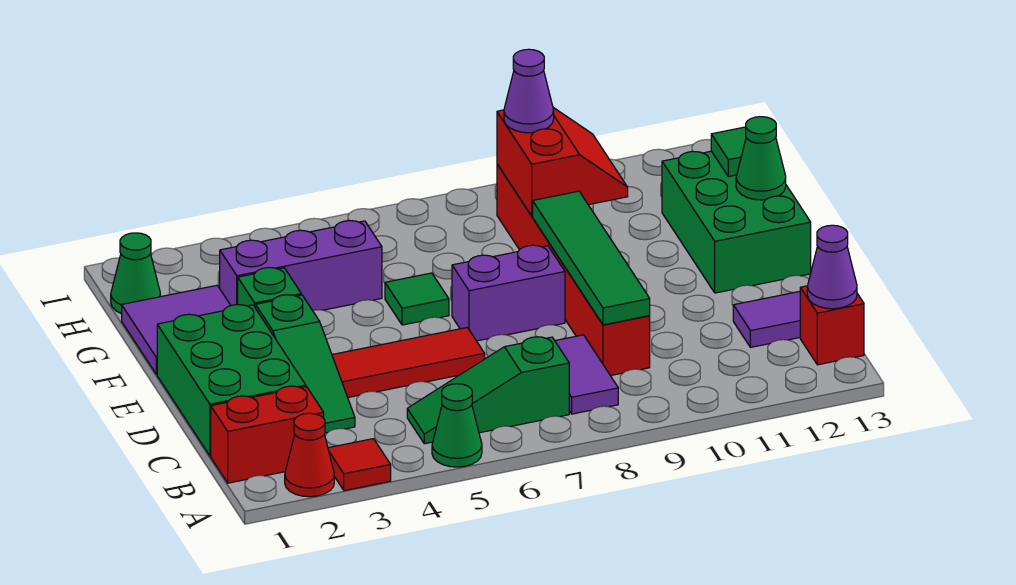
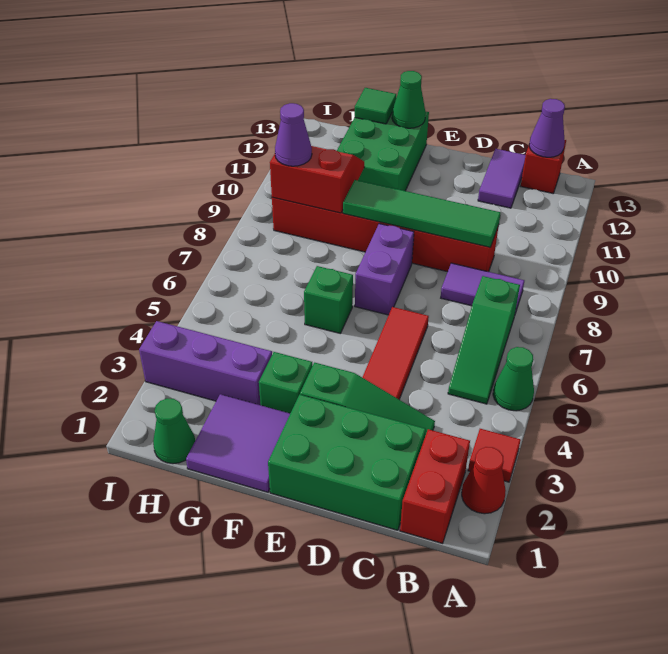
green brick E12:G13 level 1 -> green brick F11:G13 level 1
green tile F6 level 1 -> green brick F6 level 1
purple brick G3:G5 level 1 -> purple brick G3:I3 level 1

